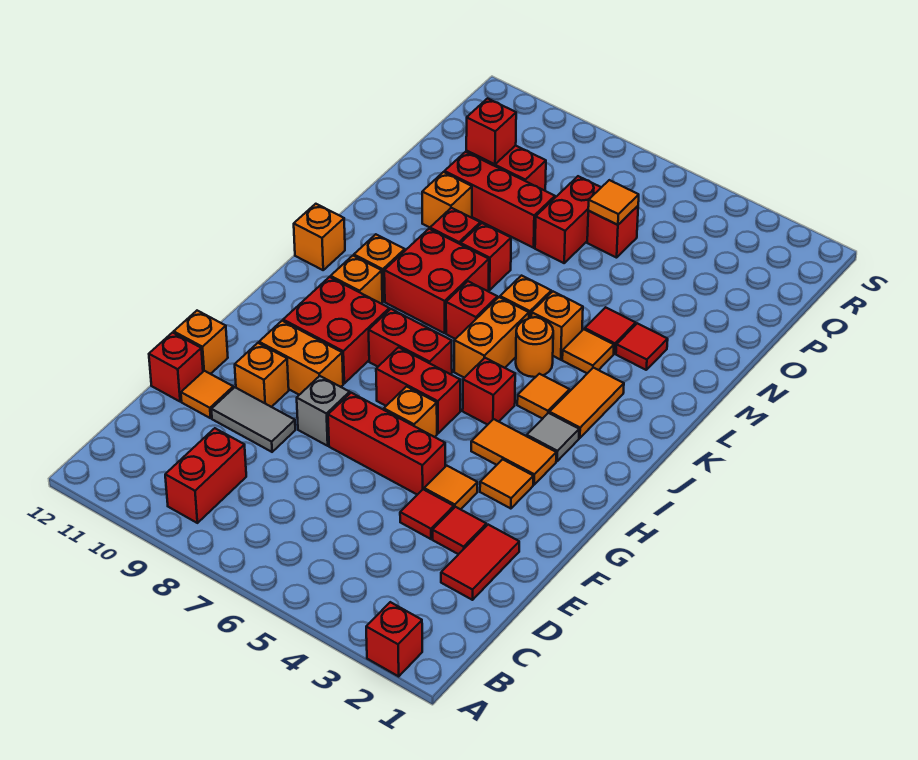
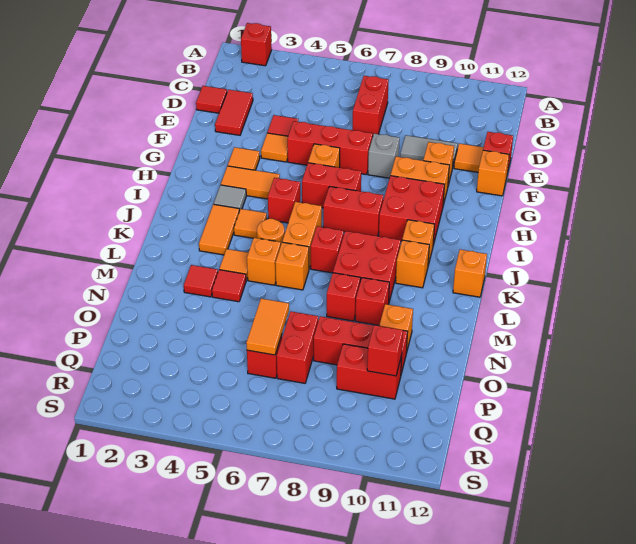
red brick B9:C9 level 1 -> red brick C7:D7 level 1
red tile E3 level 1 -> red tile D1 level 1
orange tile P6 level 2 -> orange tile O6:P6 level 2

